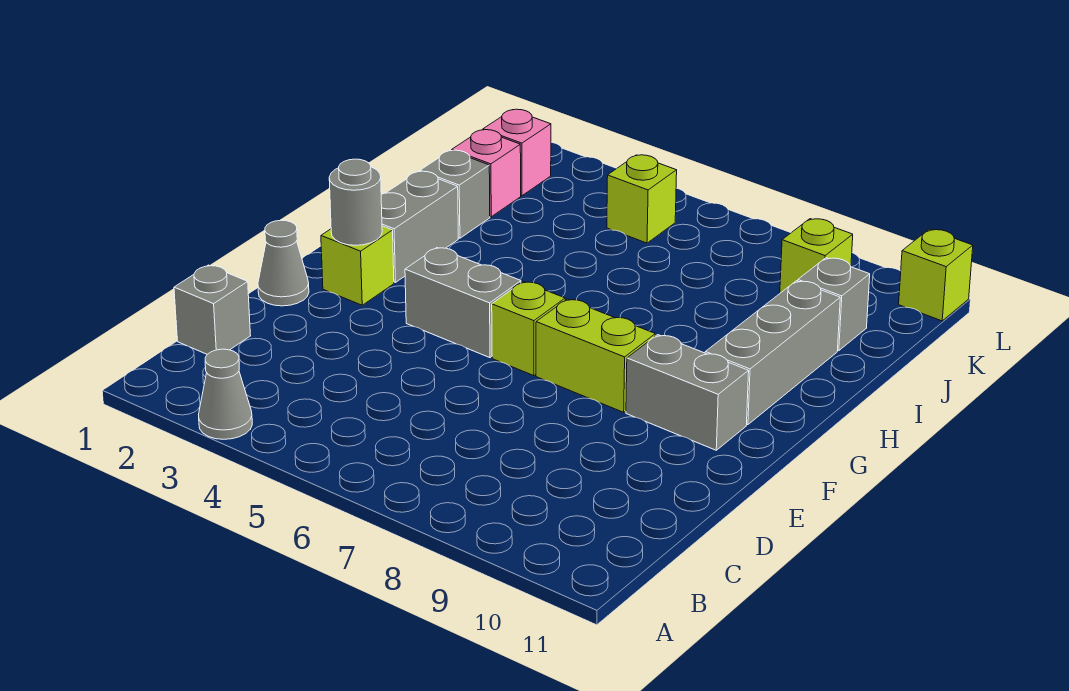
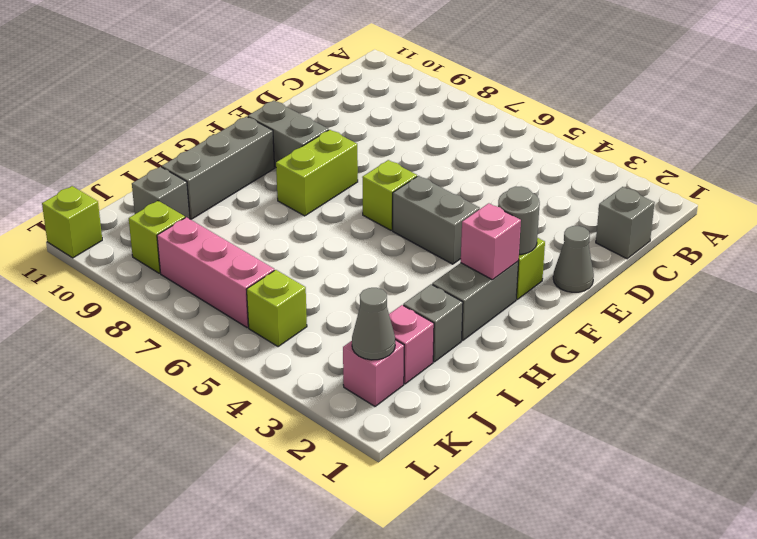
grey cone A3 level 1 -> grey cone K2 level 2
lime brick F7:F8 level 1 -> lime brick F8:G8 level 1
none -> pink brick G2 level 2
none -> pink brick K6:K8 level 1

